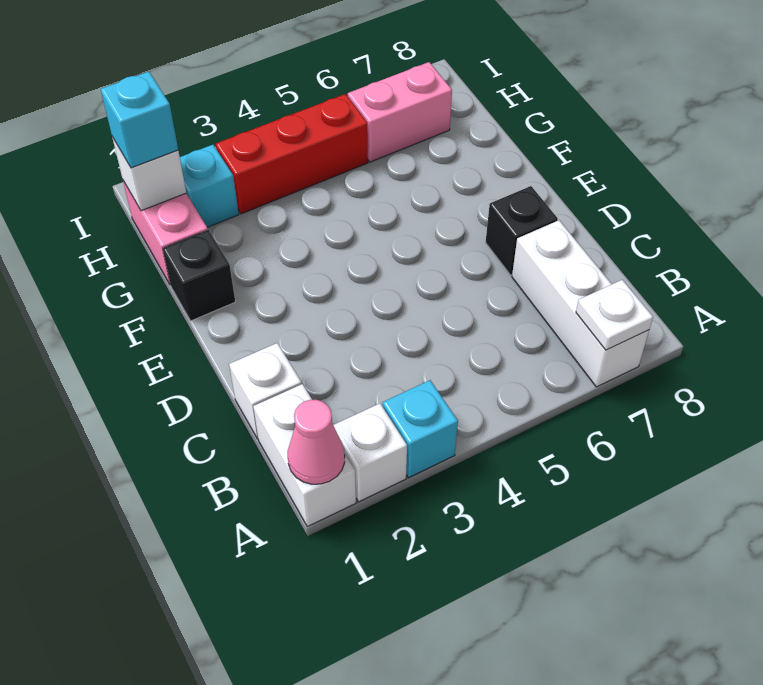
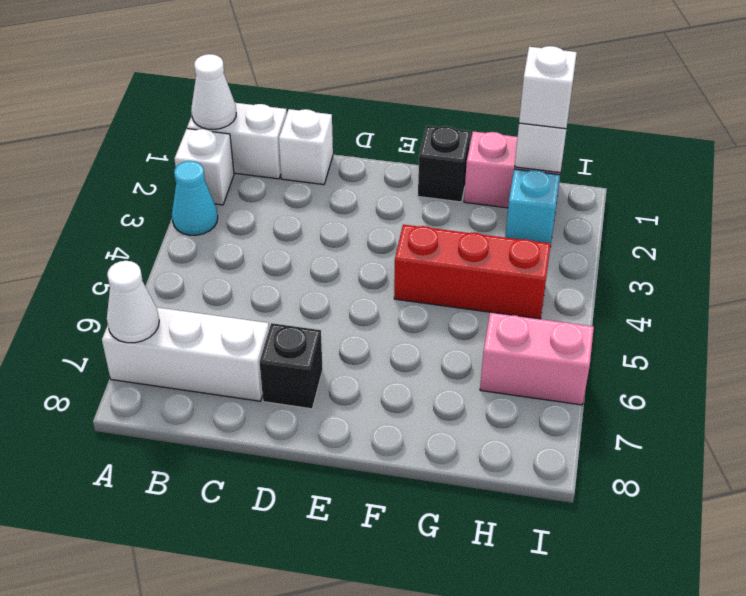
pink cone A1 level 2 -> white cone A1 level 2
cyan brick A3 level 1 -> cyan cone A3 level 1
white plate A7 level 2 -> white cone A7 level 2
cyan brick H1 level 3 -> white brick H1 level 3
red brick H3:H5 level 1 -> red brick F4:H4 level 1
pink brick H6:H7 level 1 -> pink brick H6:I6 level 1

